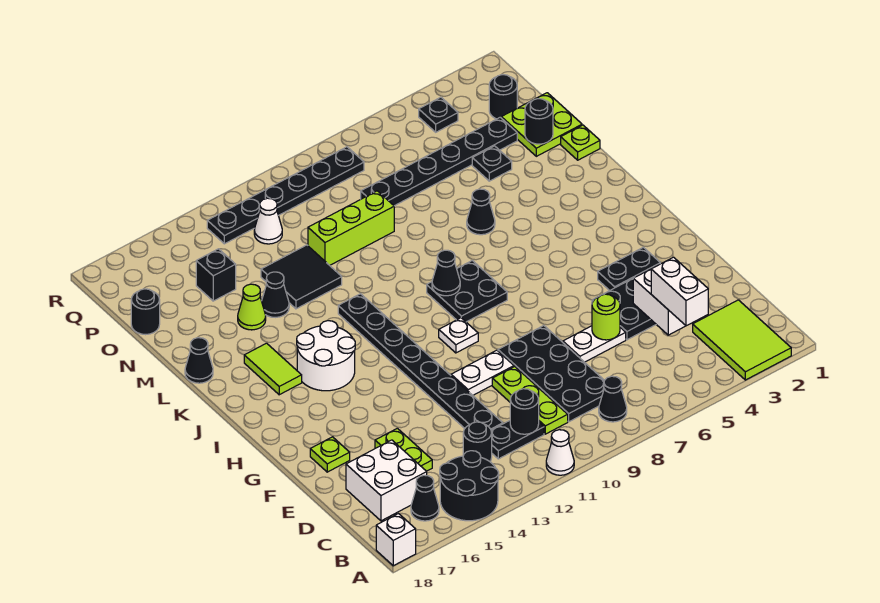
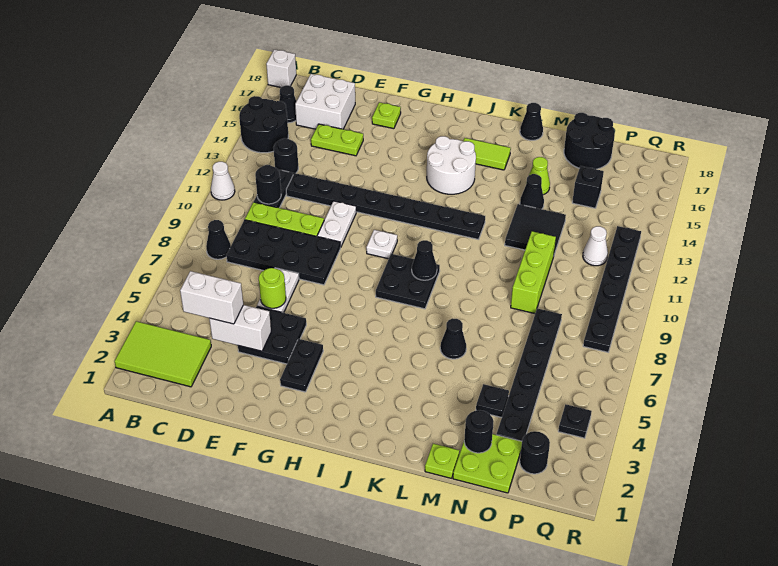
black round brick O18 level 1 -> black round brick N17:O18 level 1

